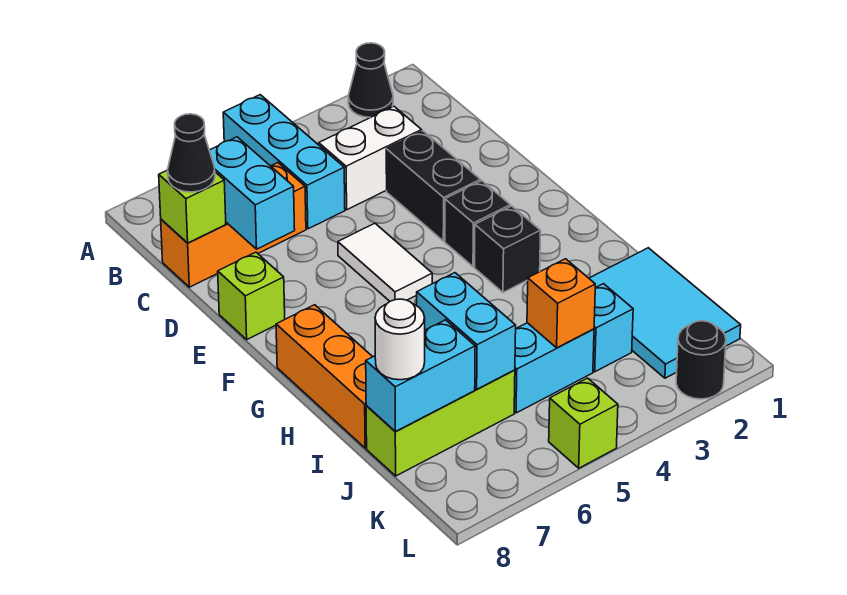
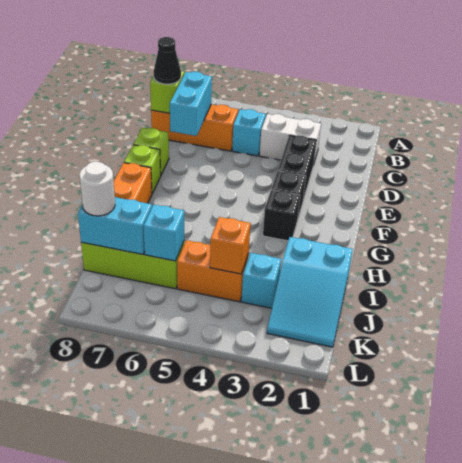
black cone A2 level 1 -> none
cyan brick A5:C5 level 1 -> cyan brick C5 level 1
white tile E5:F5 level 1 -> none
cyan tile I1:K2 level 1 -> cyan slope I1:K2 level 1 top I
cyan brick I6:J6 level 2 -> cyan brick J6 level 2
cyan brick J4:J5 level 1 -> orange brick J4:J5 level 1
black round brick L2 level 1 -> none
lime brick L5 level 1 -> lime brick F8 level 1

